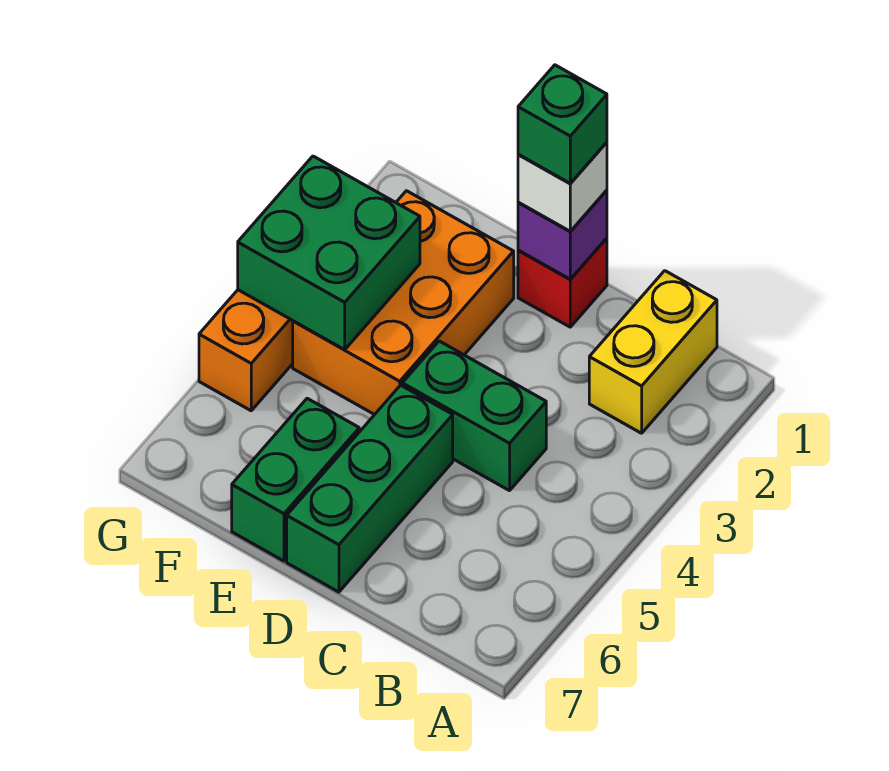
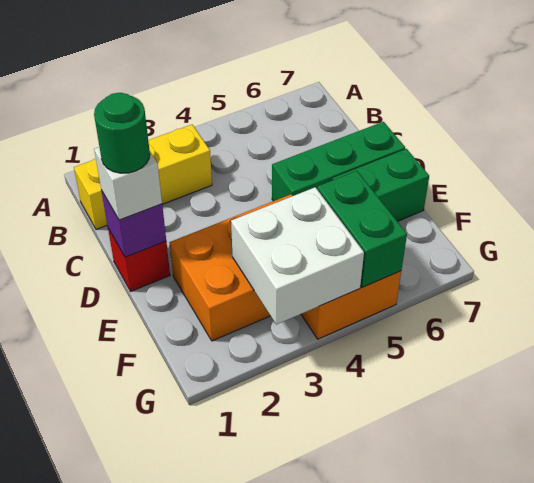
yellow brick B1:B2 level 1 -> yellow brick B1:B3 level 1
green brick C4:D4 level 1 -> green brick F5:G5 level 2
green brick D1 level 4 -> green round brick D1 level 4
green brick F3:G4 level 2 -> white brick F3:G4 level 2

